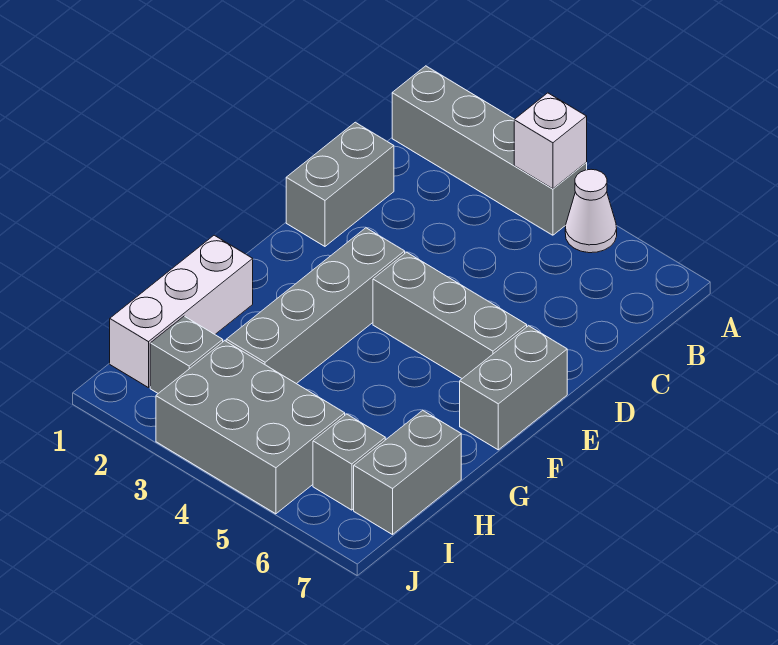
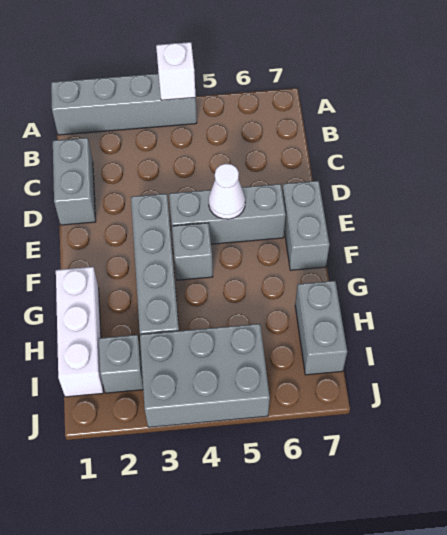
white cone A5 level 1 -> white cone E5 level 2
grey brick I6 level 1 -> grey brick F4 level 1

